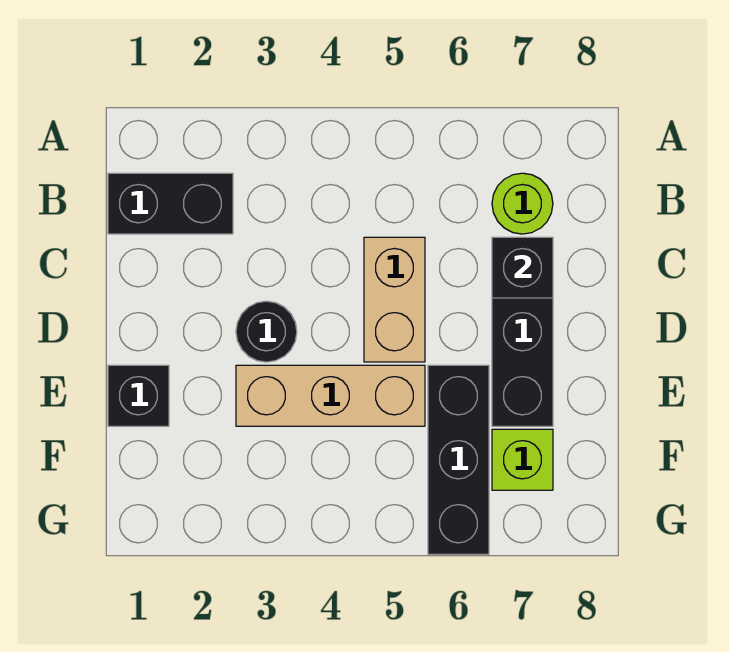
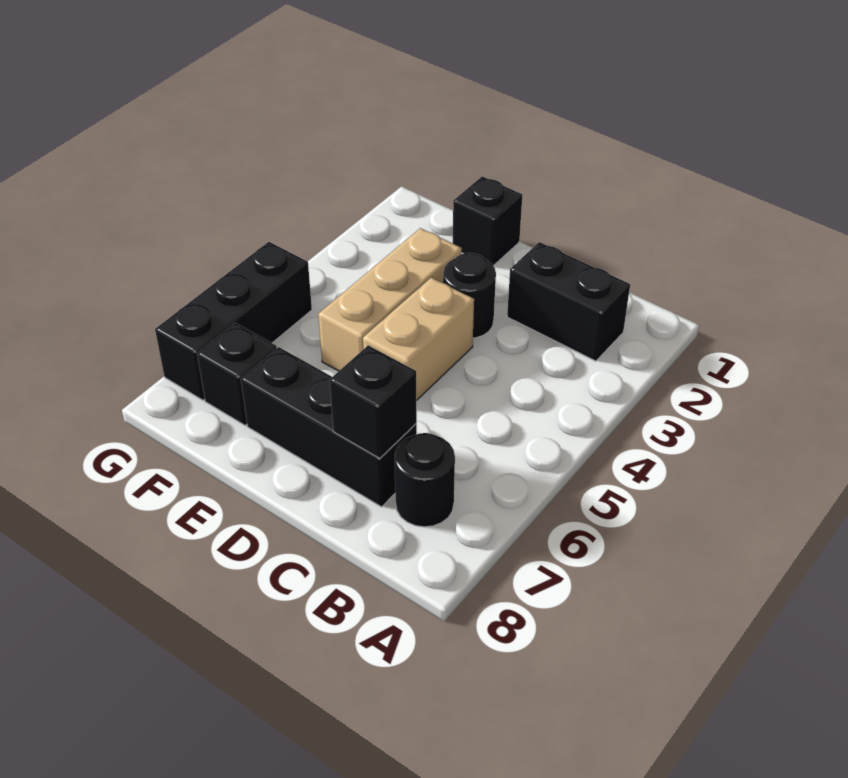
black brick B1:B2 level 1 -> black brick B2:C2 level 1
lime round brick B7 level 1 -> black round brick B7 level 1
tan brick C5:D5 level 1 -> tan brick D4:D5 level 1
black brick E6:G6 level 1 -> black brick G5:G7 level 1
lime brick F7 level 1 -> black brick F7 level 1

